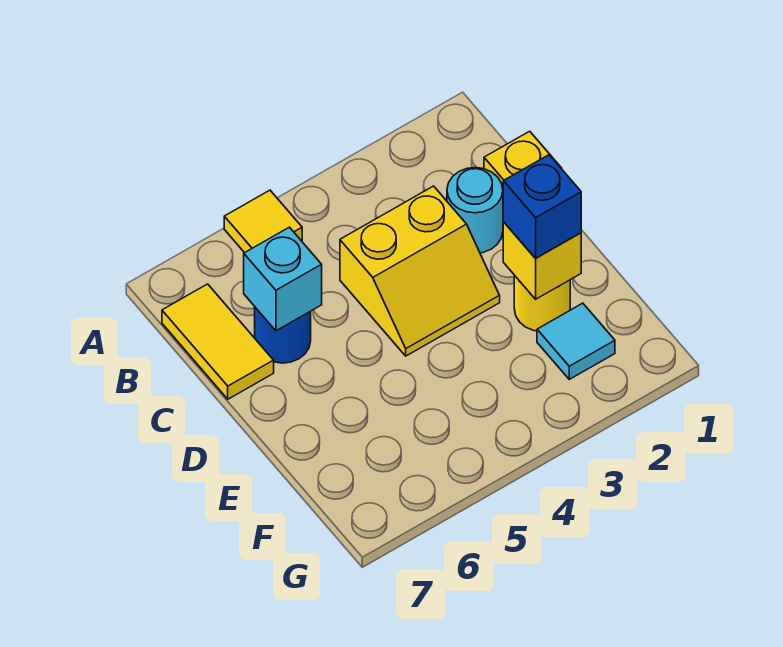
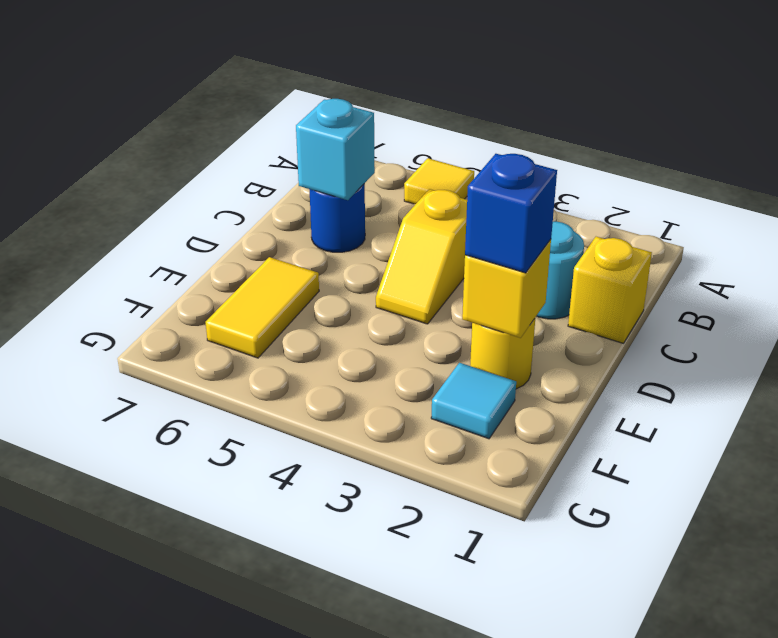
yellow tile B7:C7 level 1 -> yellow tile E6:F6 level 1
yellow slope C3:D4 level 1 top C -> yellow slope C4:D4 level 1 top C

